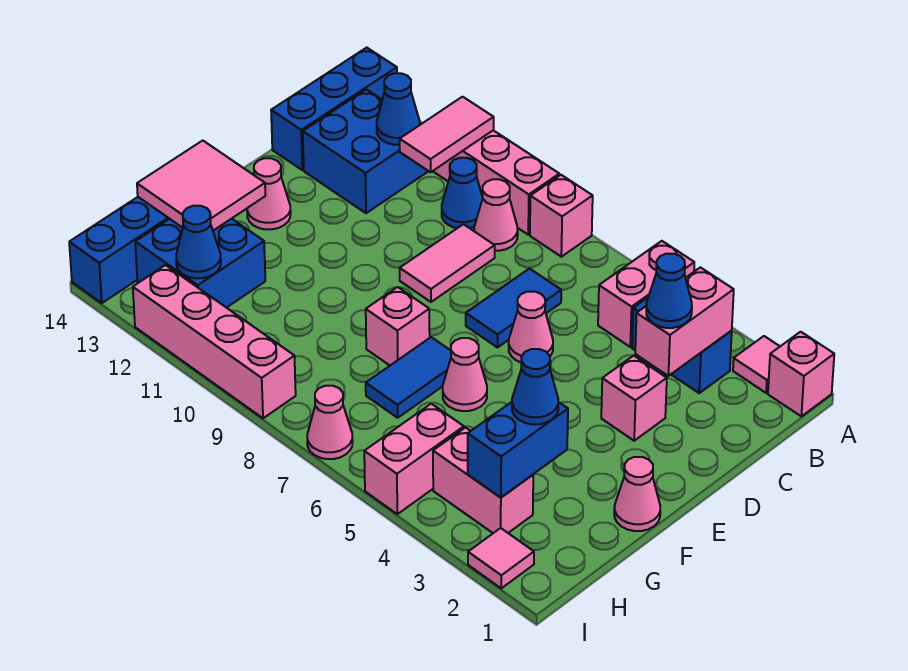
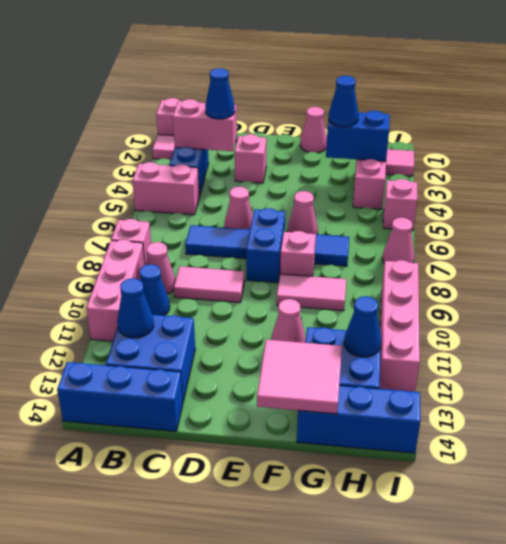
pink tile A11:B11 level 2 -> pink tile F9:G9 level 1
none -> blue brick E7:E8 level 1
pink cone E13 level 1 -> pink cone F11 level 1
pink brick H5:I5 level 1 -> pink brick I5 level 1

